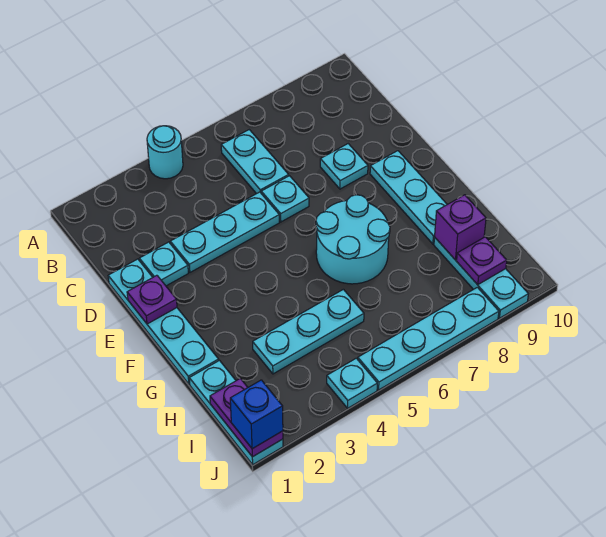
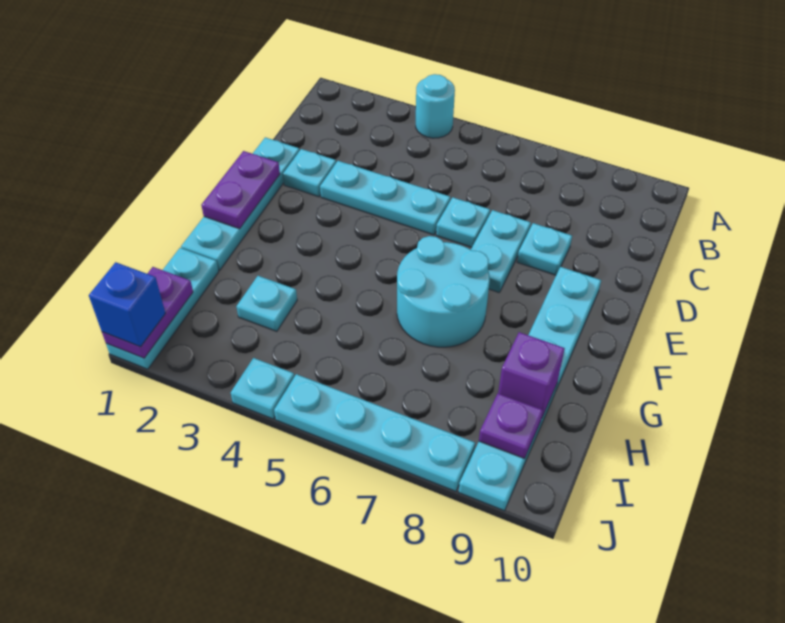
cyan plate B6:C6 level 1 -> cyan plate D7:E7 level 1
purple plate E1 level 2 -> purple plate E1:F1 level 2
cyan plate H3:H5 level 1 -> cyan plate H3 level 1

